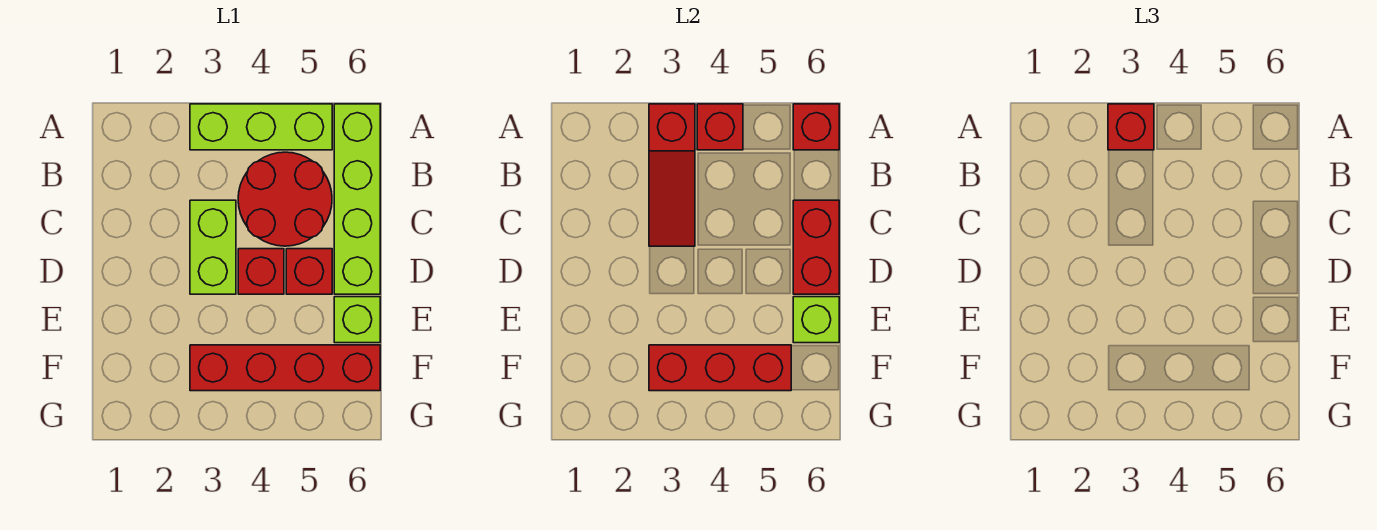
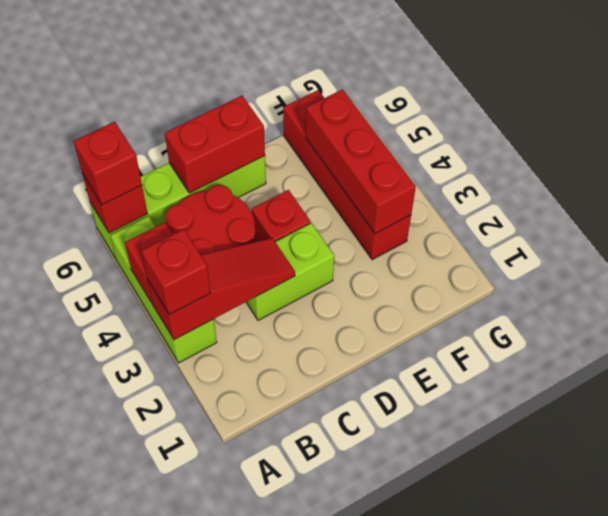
red brick D5 level 1 -> red brick A6 level 3
lime brick E6 level 1 -> none
lime brick E6 level 2 -> none

